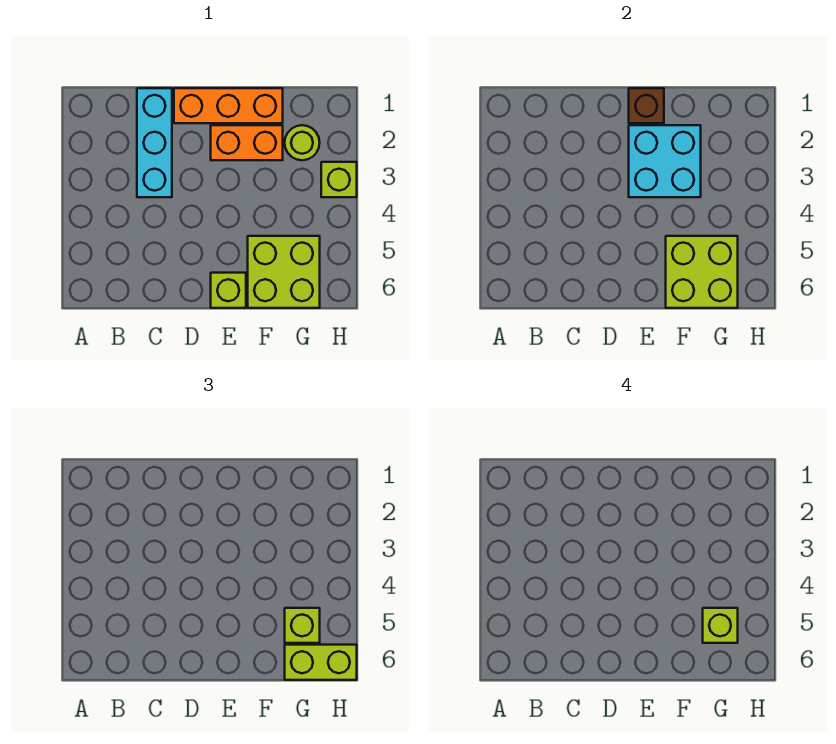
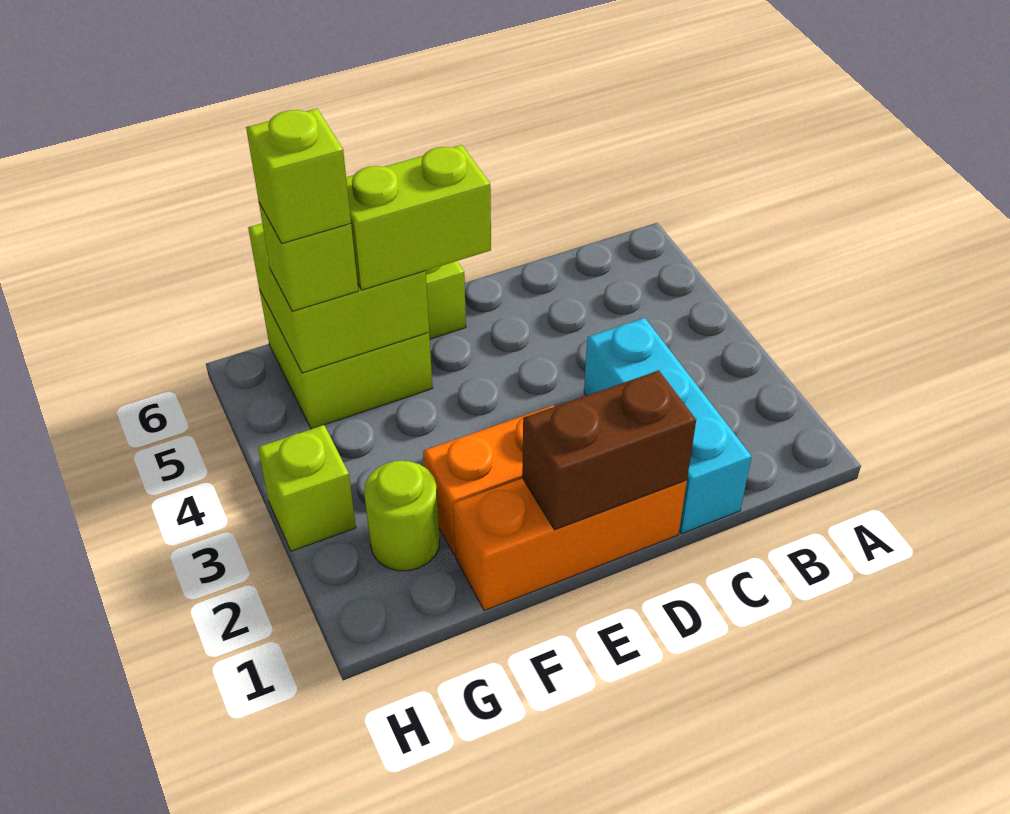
brown brick E1 level 2 -> brown brick D1:E1 level 2
cyan brick E2:F3 level 2 -> none
lime brick G6:H6 level 3 -> lime brick E5:F5 level 3

